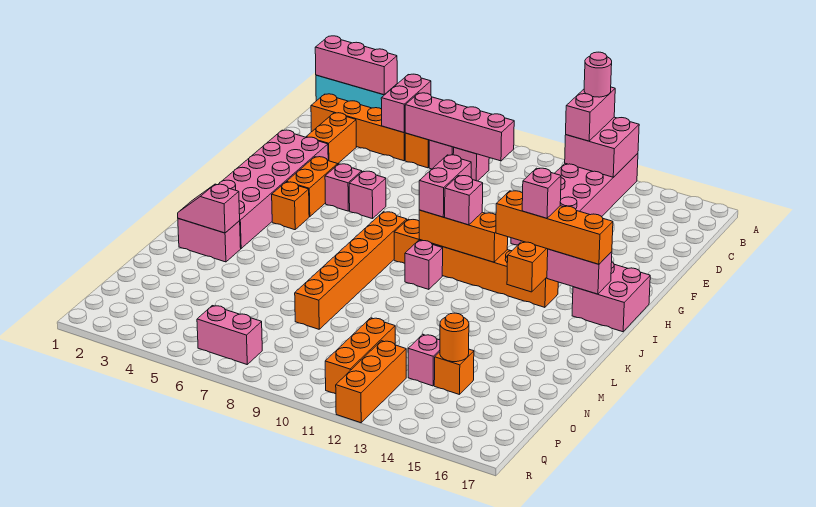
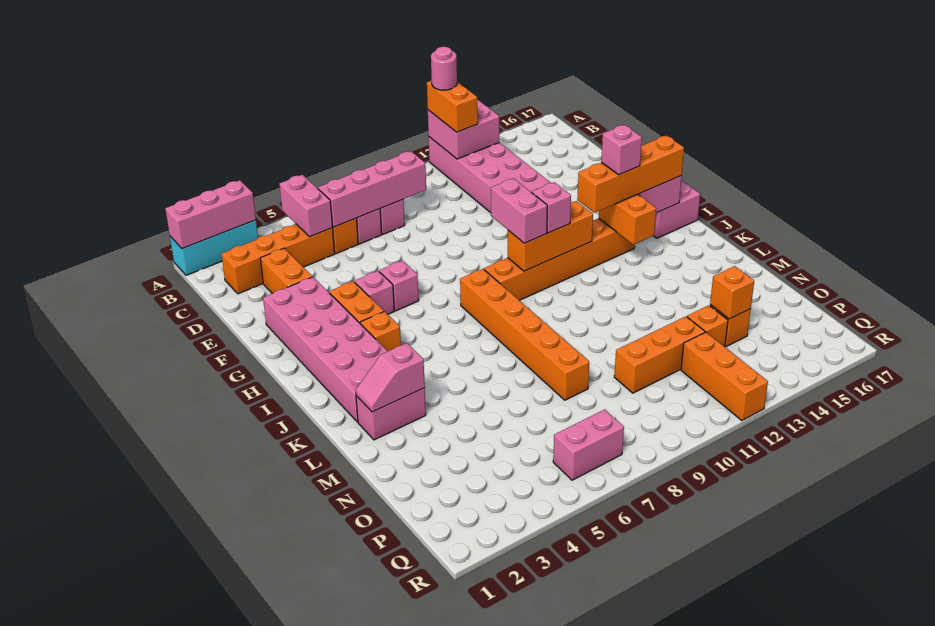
pink brick A12:B12 level 3 -> orange brick A12:B12 level 3
pink brick J10 level 1 -> none
orange brick O11:Q11 level 1 -> orange brick O10:O12 level 1
pink brick O13 level 1 -> orange brick O13 level 1
orange round brick O14 level 2 -> orange brick O14 level 2

